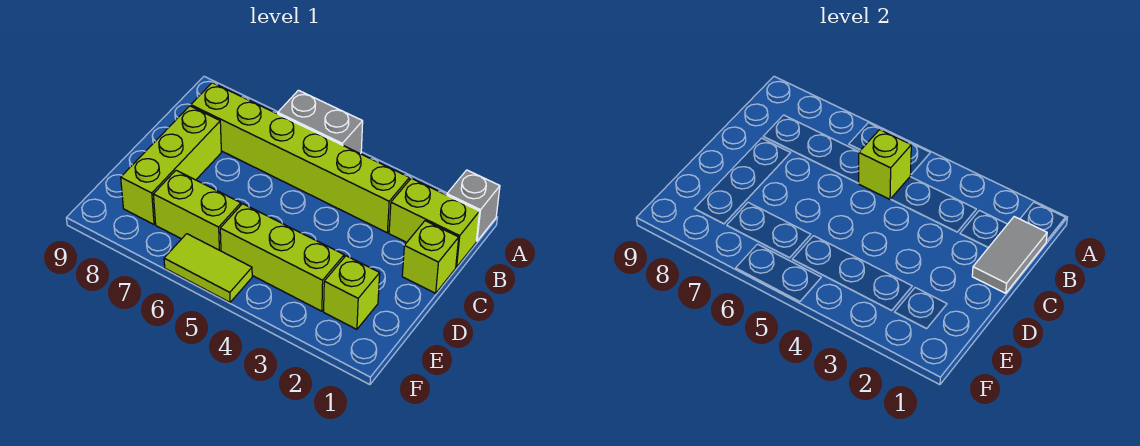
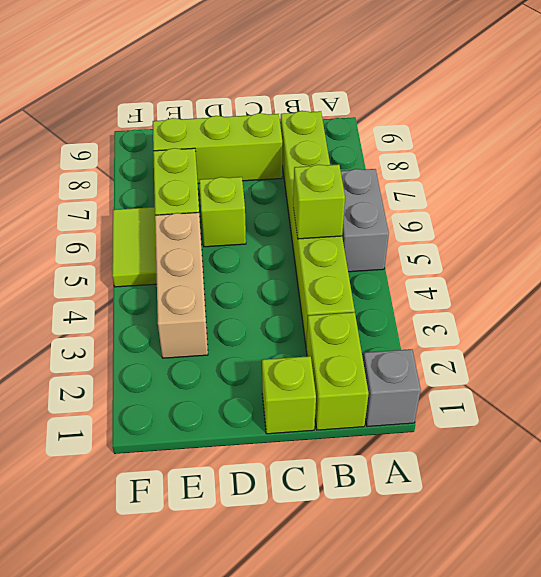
grey tile B1:C1 level 2 -> none
lime brick E2 level 1 -> lime brick D6 level 1
lime brick E3:E5 level 1 -> tan brick E3:E5 level 1

